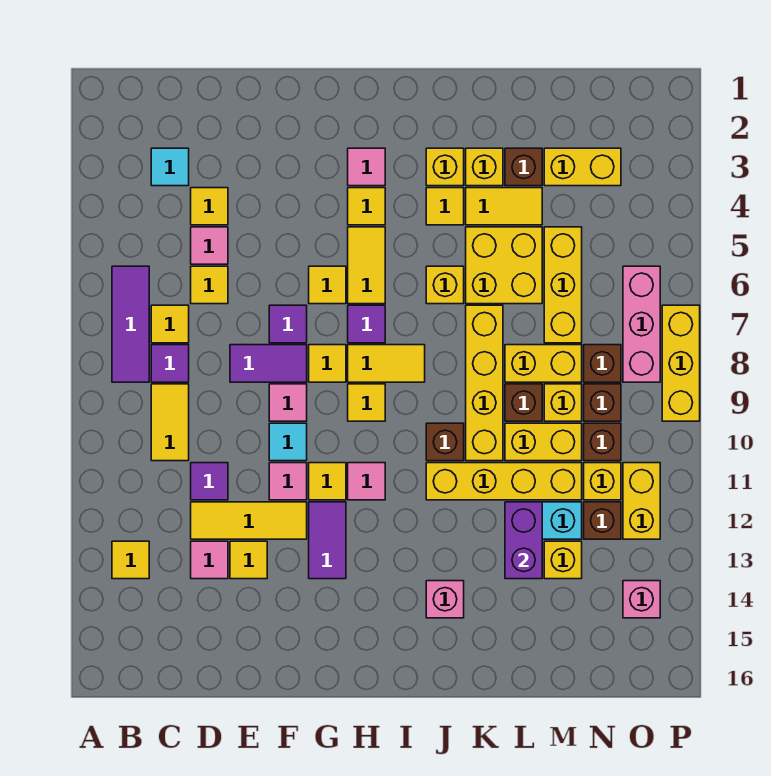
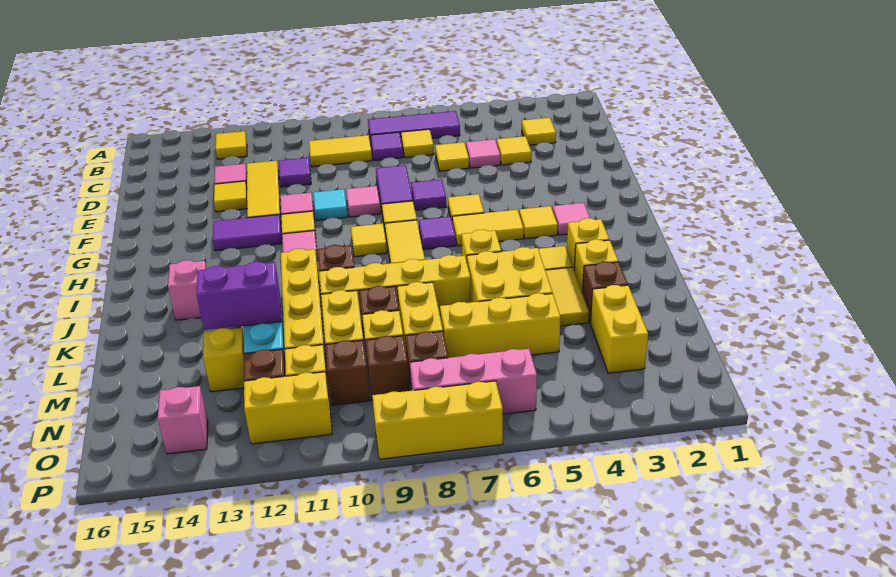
cyan tile C3 level 1 -> yellow tile C3 level 1

